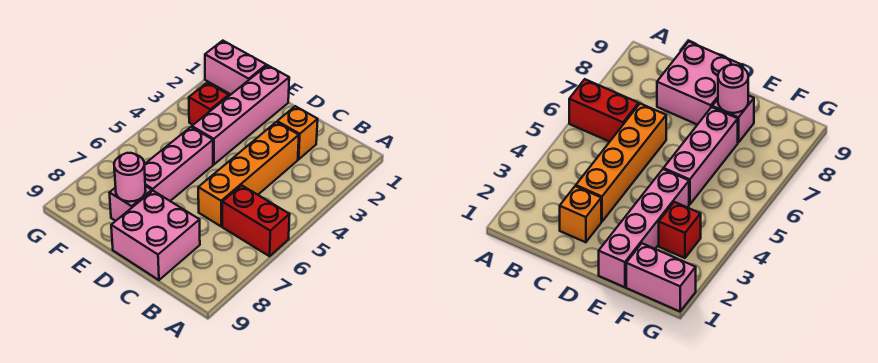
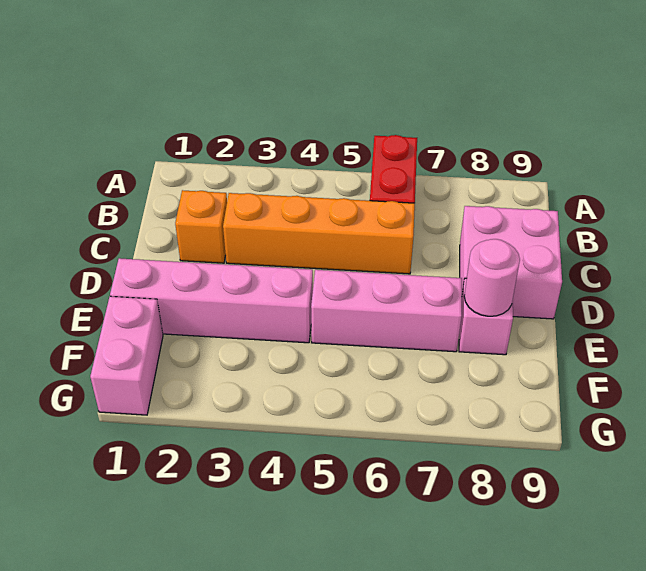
red brick F3 level 1 -> none

